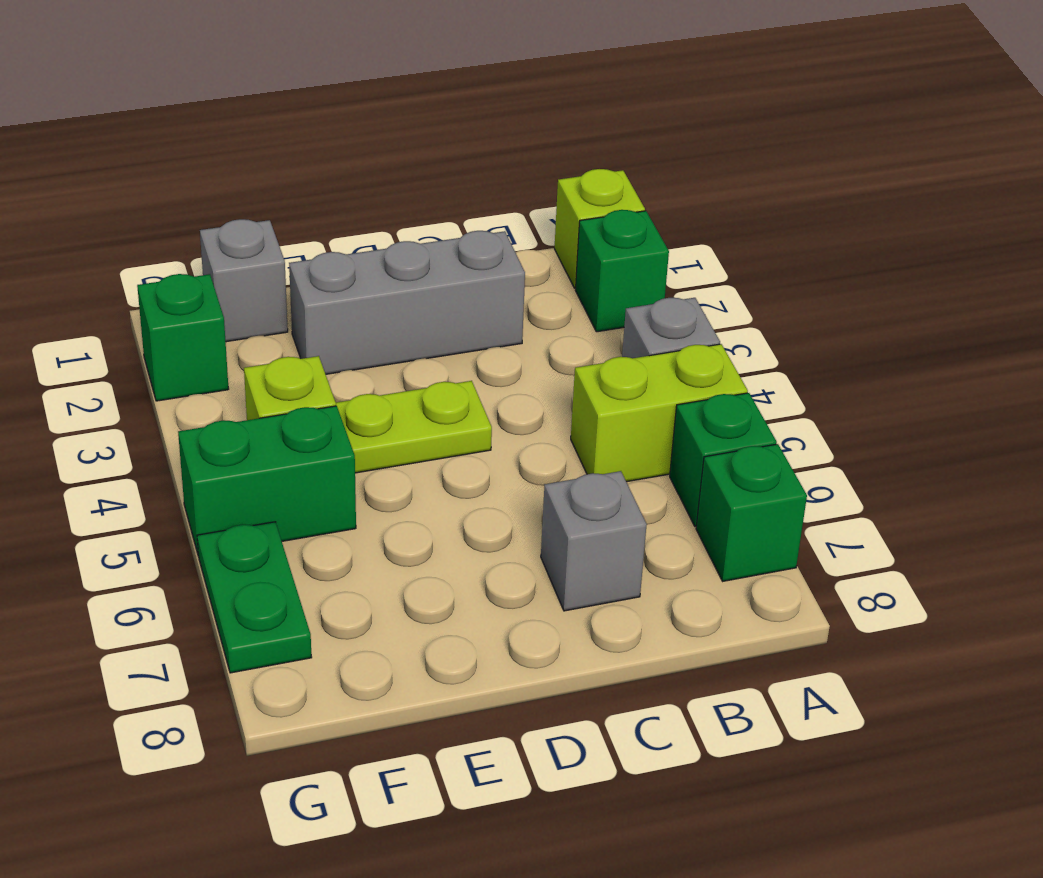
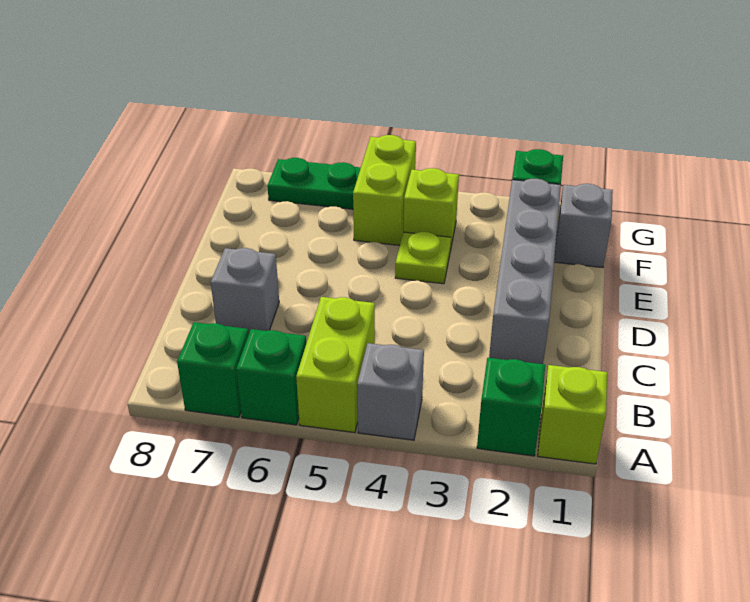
grey brick C2:E2 level 1 -> grey brick C2:F2 level 1
lime plate D4:E4 level 1 -> lime plate E4 level 1
green brick F5:G5 level 1 -> lime brick F5:G5 level 1

